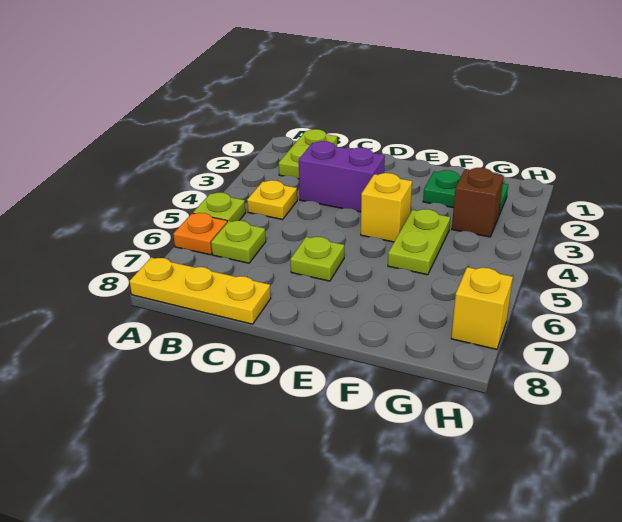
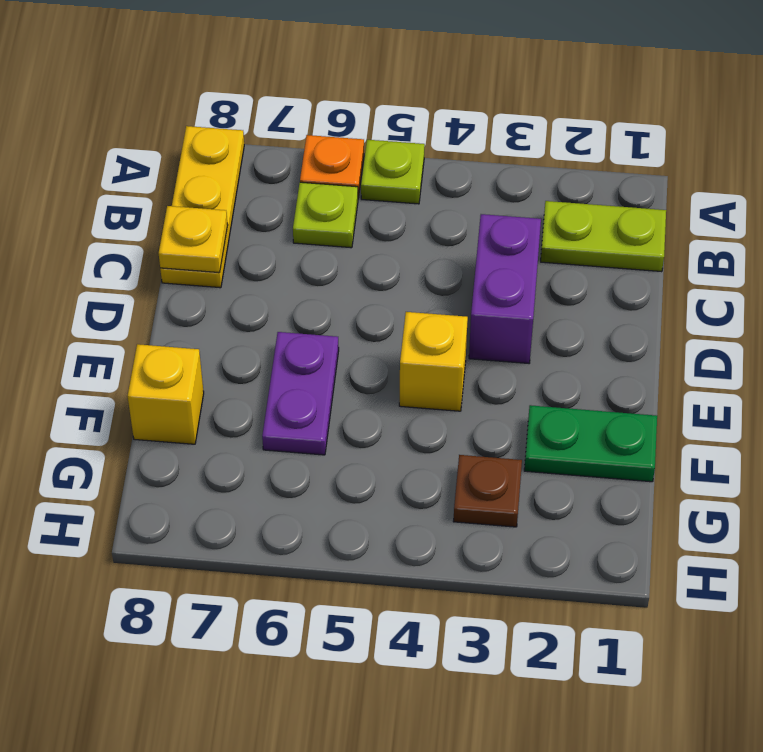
yellow plate B4 level 1 -> yellow plate C8 level 2
lime plate D6 level 1 -> none
none -> purple plate E6:F6 level 1
green plate F2:G2 level 1 -> green plate F1:F2 level 1
lime plate F4:F5 level 1 -> none
brown brick G3 level 1 -> brown plate G3 level 1
yellow brick H7 level 1 -> yellow brick F8 level 1

